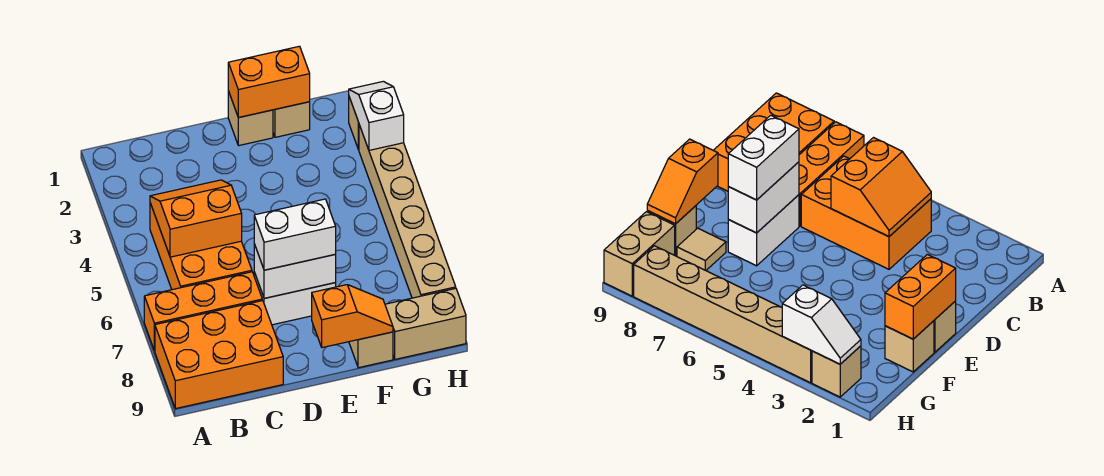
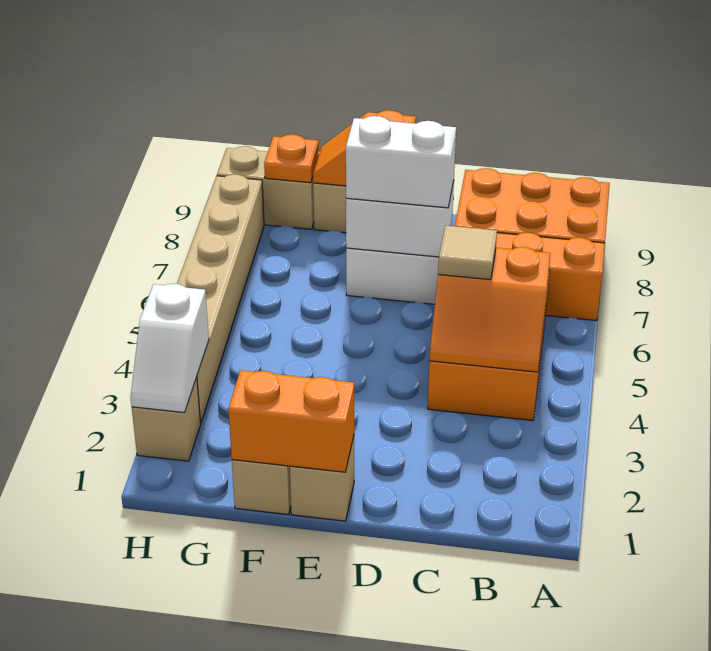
tan tile F8 level 1 -> tan tile C5 level 3
none -> orange plate G9 level 2

